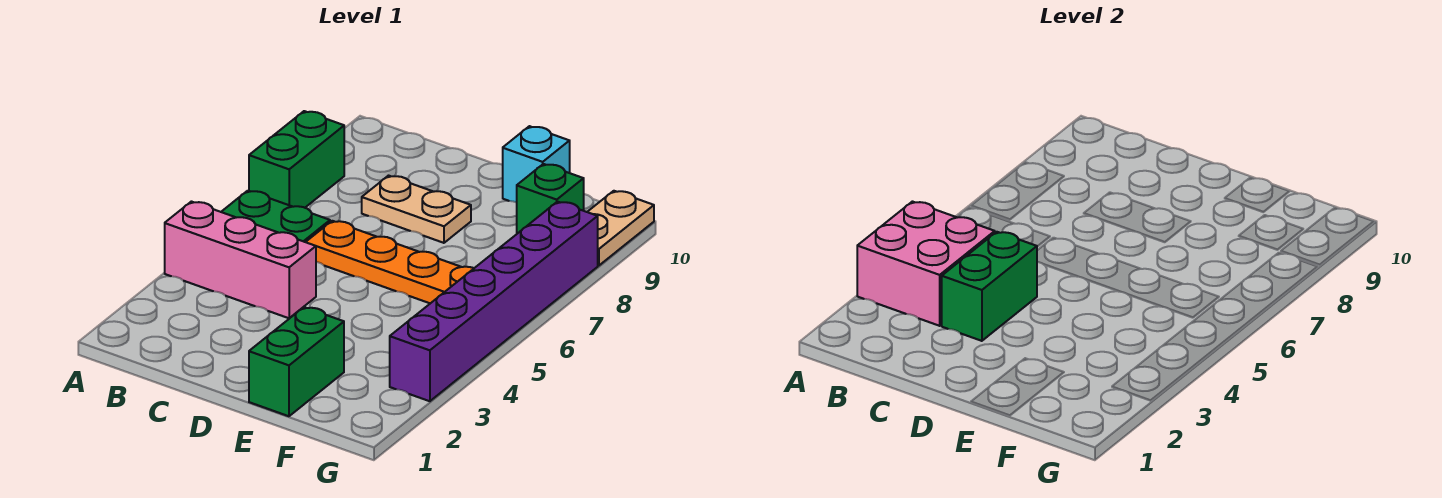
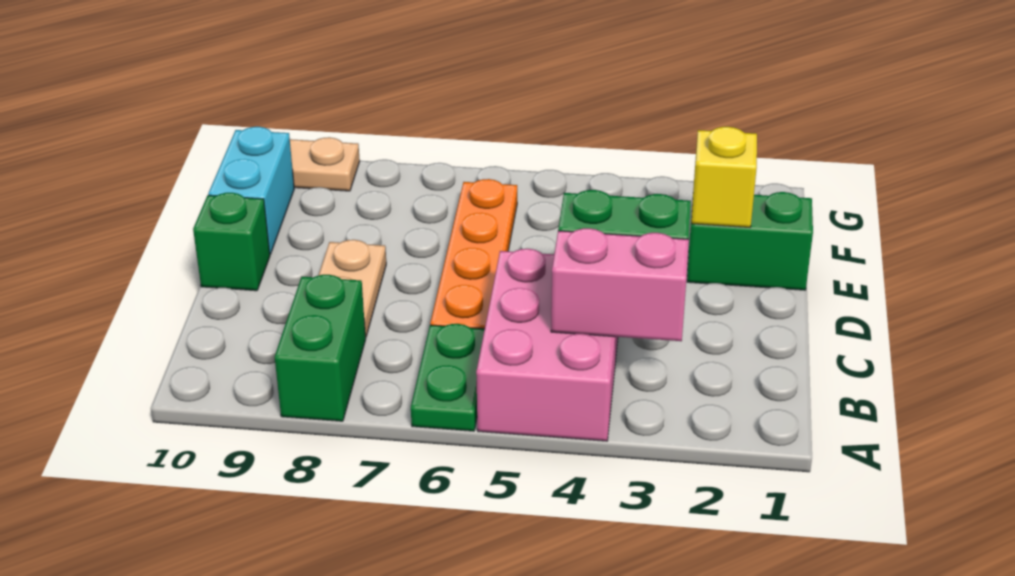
pink brick A3:B4 level 2 -> pink brick B3:B4 level 2
pink brick A4:C4 level 1 -> pink brick A4:C5 level 1
green brick A7:A8 level 1 -> green brick A8:B8 level 1
none -> yellow brick E2 level 2
cyan brick E10 level 1 -> cyan brick E10:F10 level 1
green brick F9 level 1 -> green brick D10 level 1
purple brick G3:G8 level 1 -> none

